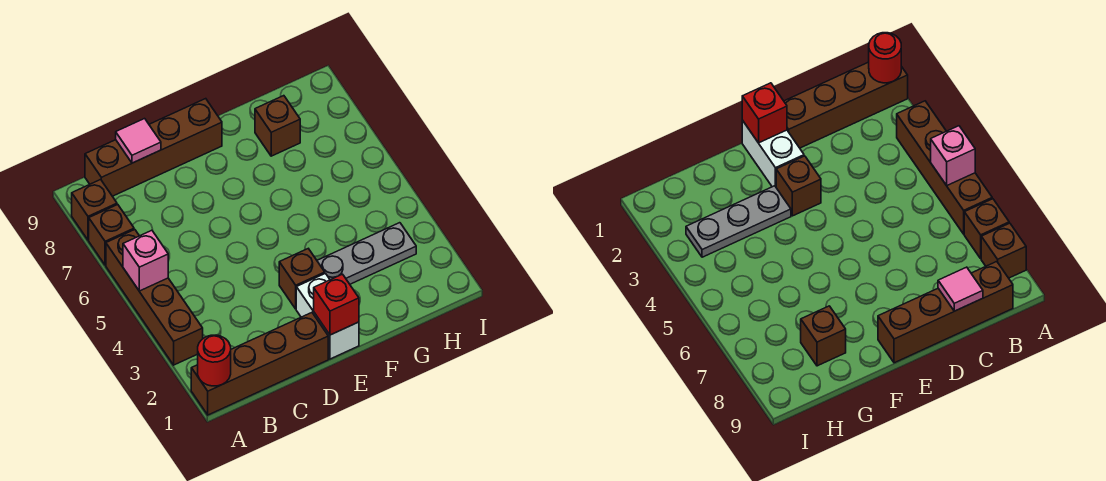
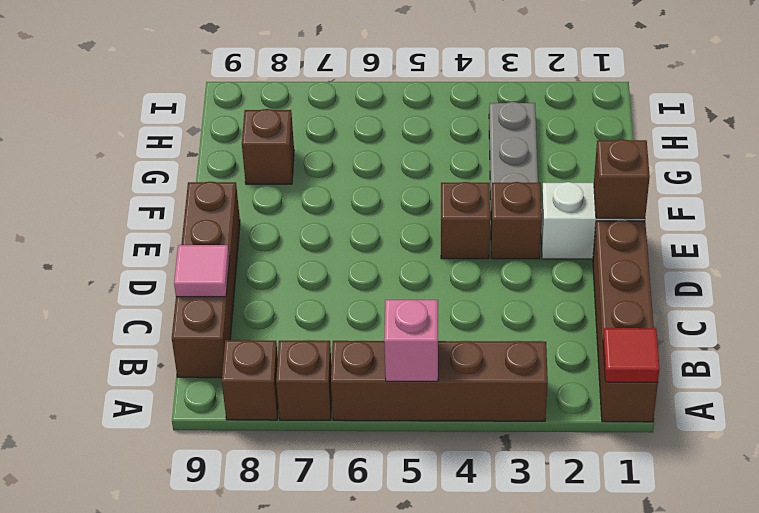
red round brick A1 level 2 -> red tile A1 level 2
red brick E1 level 2 -> brown brick E1 level 2
none -> brown brick E4 level 1

